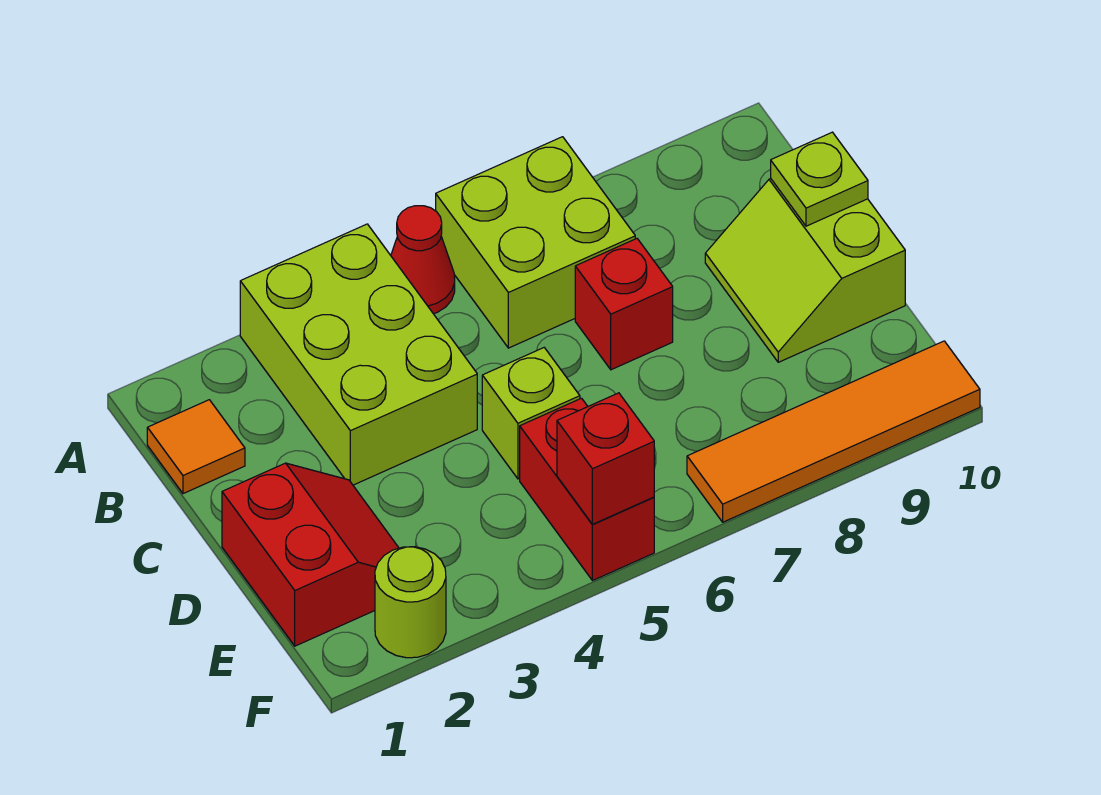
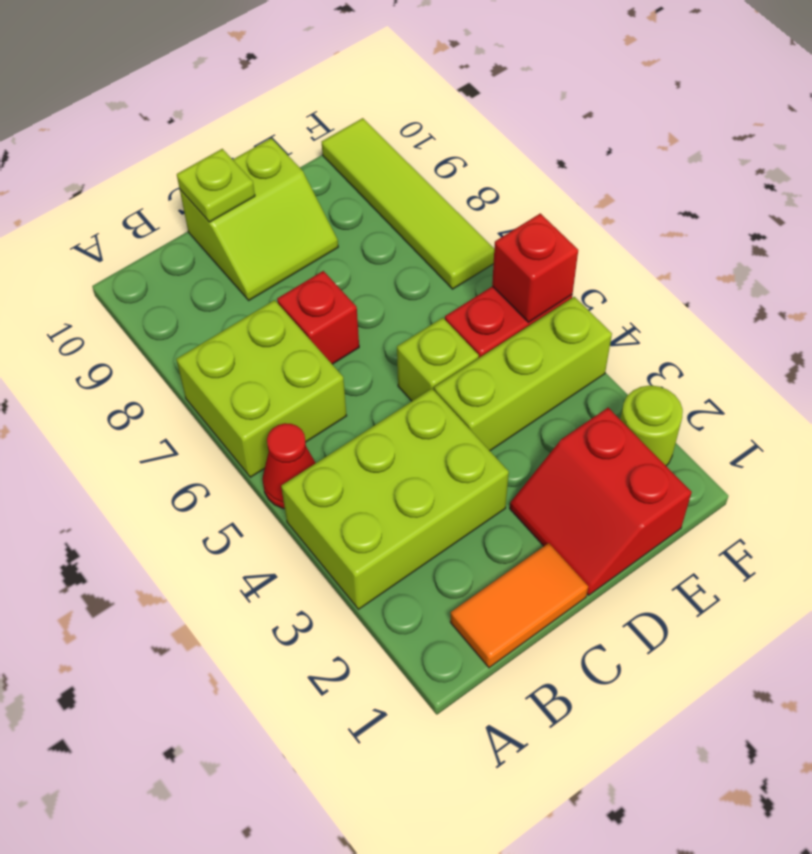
orange tile B1 level 1 -> orange tile B1:C1 level 1
red slope D1:E2 level 1 top 1 -> red slope D1:E2 level 1 top E
none -> lime brick D4:F4 level 1
orange tile F7:F10 level 1 -> lime tile F7:F10 level 1

